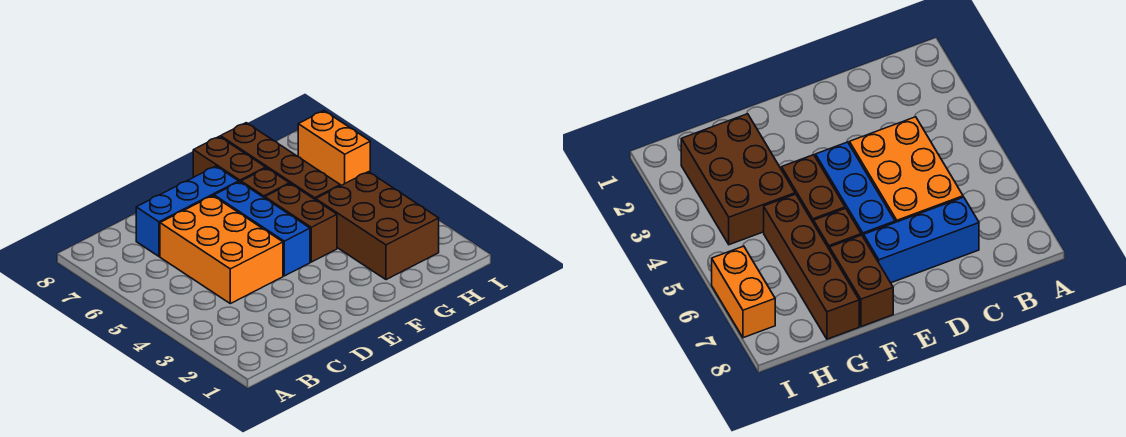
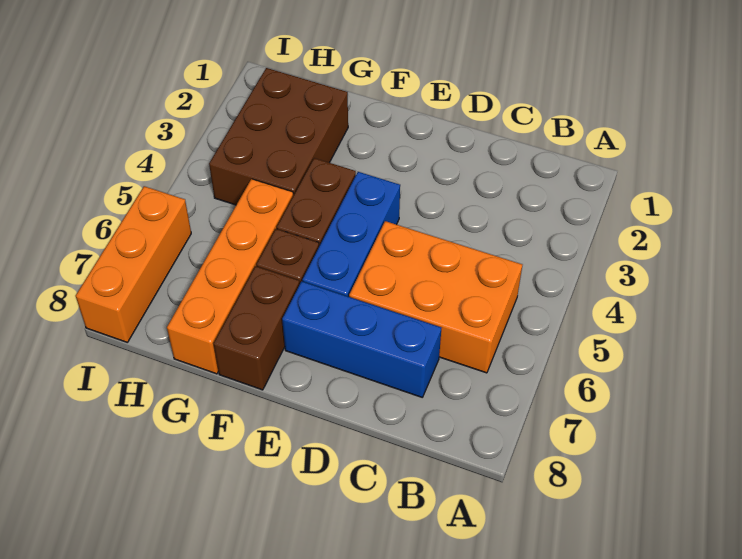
orange brick C4:D6 level 1 -> orange brick B5:D6 level 1
brown brick G5:G8 level 1 -> orange brick G5:G8 level 1
orange brick I6:I7 level 1 -> orange brick I6:I8 level 1

